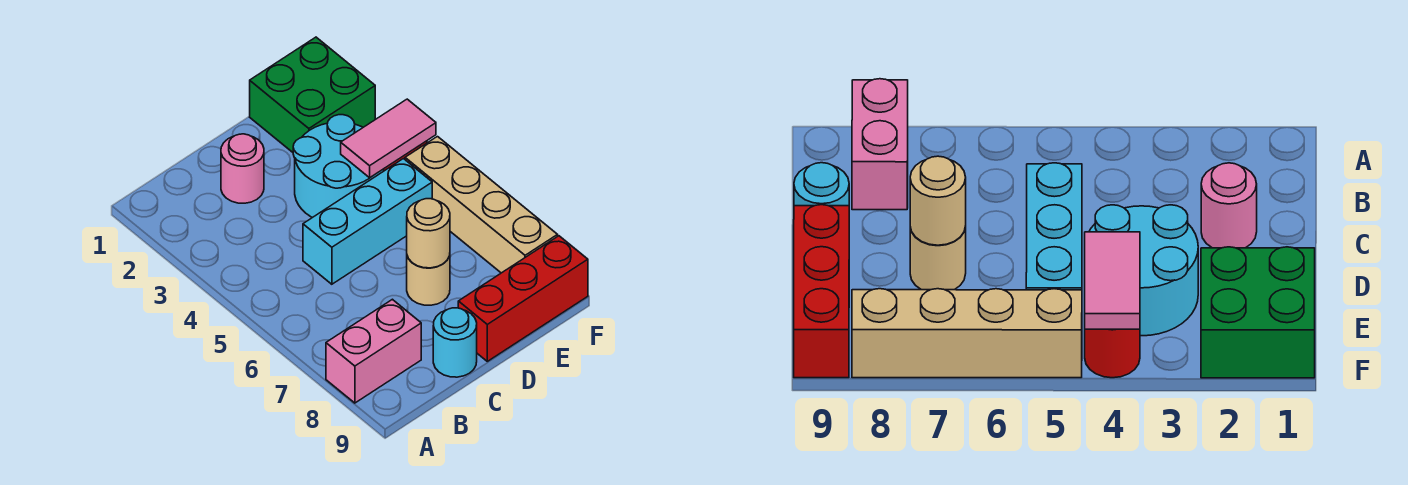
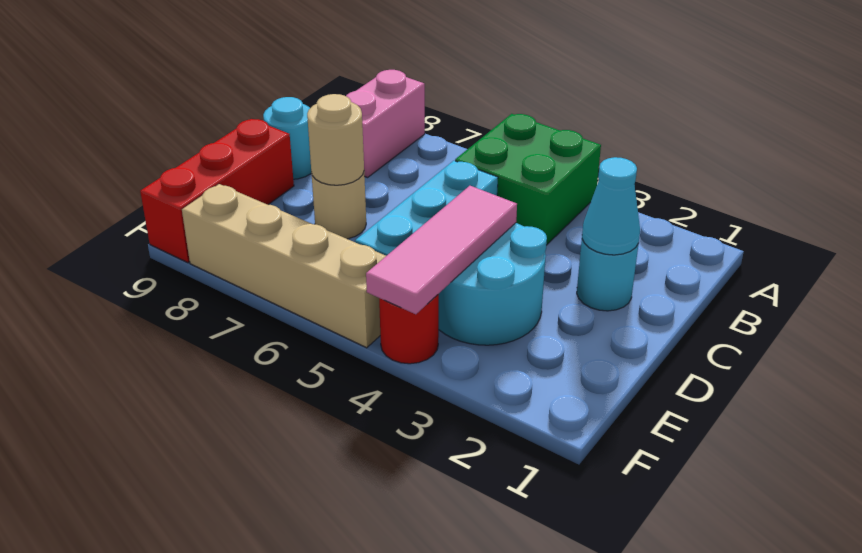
pink round brick C2 level 1 -> cyan round brick C2 level 1
none -> cyan cone C2 level 2
green brick E1:F2 level 1 -> green brick A4:B5 level 1
pink tile E4:F4 level 2 -> pink tile D4:F4 level 2

